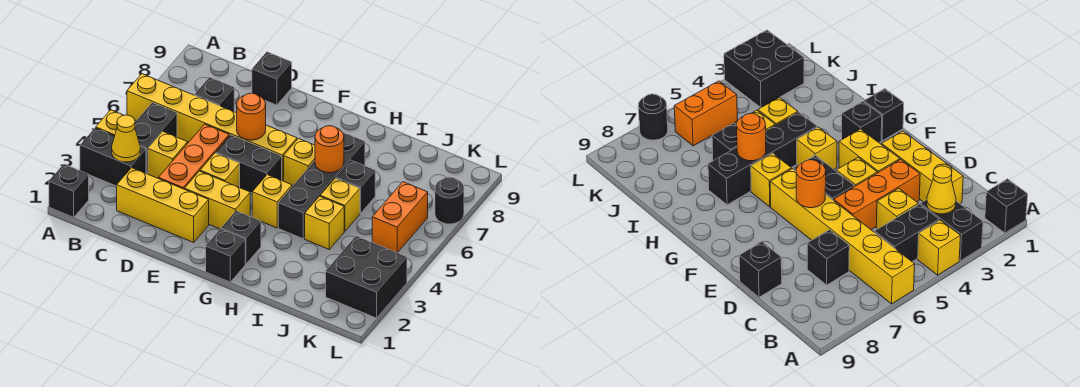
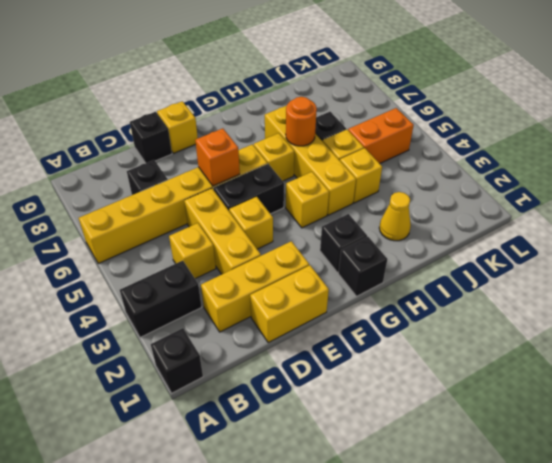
yellow brick A4 level 1 -> yellow brick E9 level 1
yellow cone B3 level 2 -> yellow cone I2 level 1
black brick B4:B5 level 1 -> none
orange brick D3:D5 level 1 -> yellow brick D3:D5 level 1
yellow brick E3:F3 level 1 -> yellow brick D1:E1 level 1
orange round brick E6 level 2 -> orange brick E6 level 2
black brick H4:H7 level 1 -> yellow brick H4:H7 level 1
black brick K2:L3 level 1 -> none
orange brick K5:K6 level 1 -> orange brick J5:K5 level 1
black round brick L7 level 1 -> none

